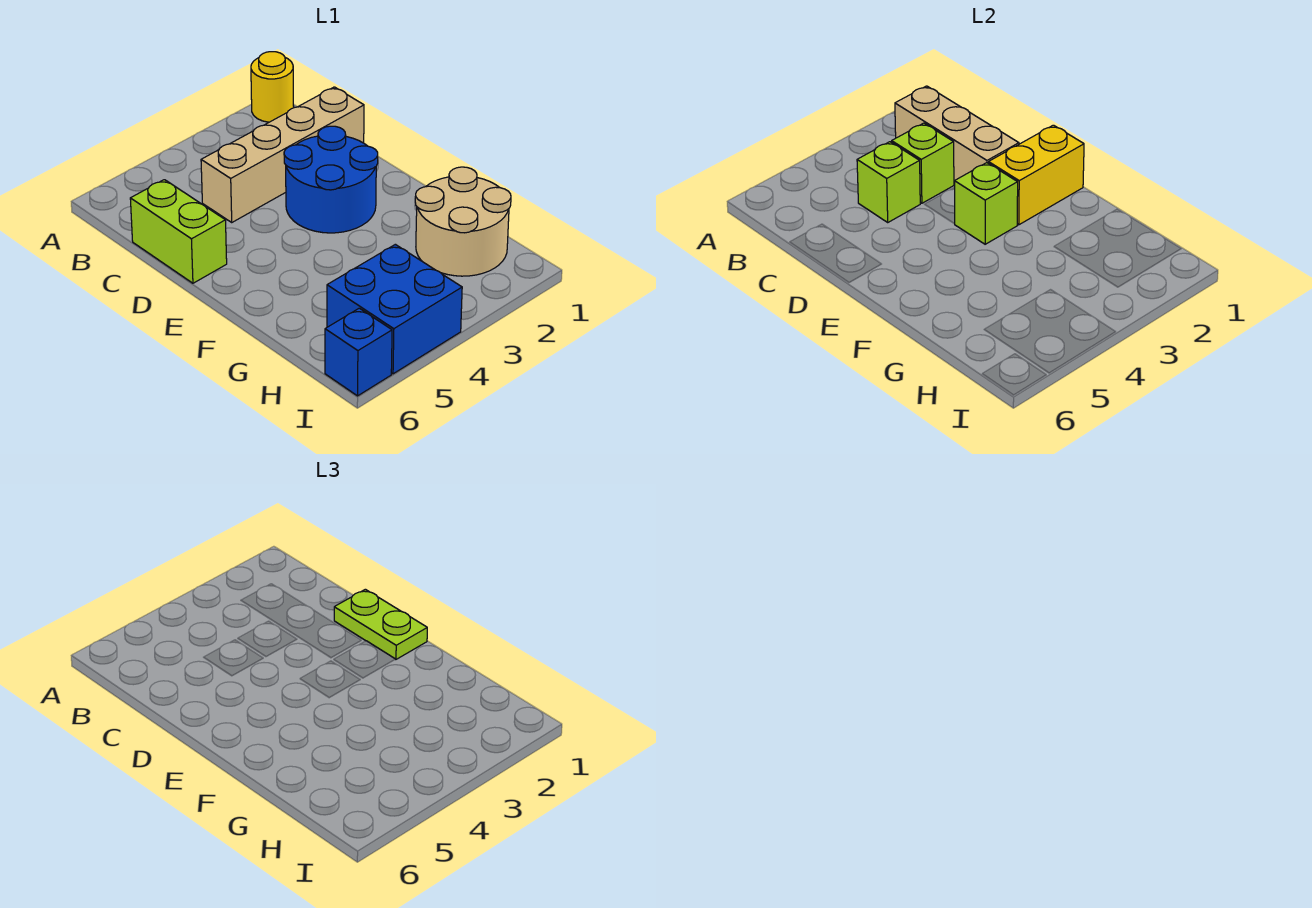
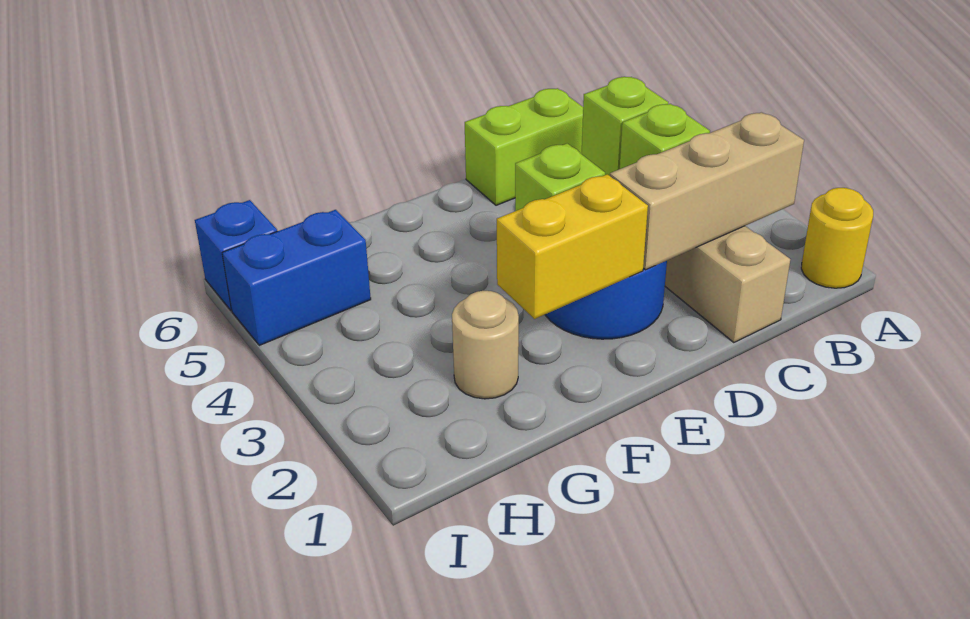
lime plate D1:E1 level 3 -> none
yellow brick E1:E2 level 2 -> yellow brick E2:F2 level 2
tan round brick G1:H2 level 1 -> tan round brick G2 level 1
blue brick H4:I5 level 1 -> blue brick H5:I5 level 1

